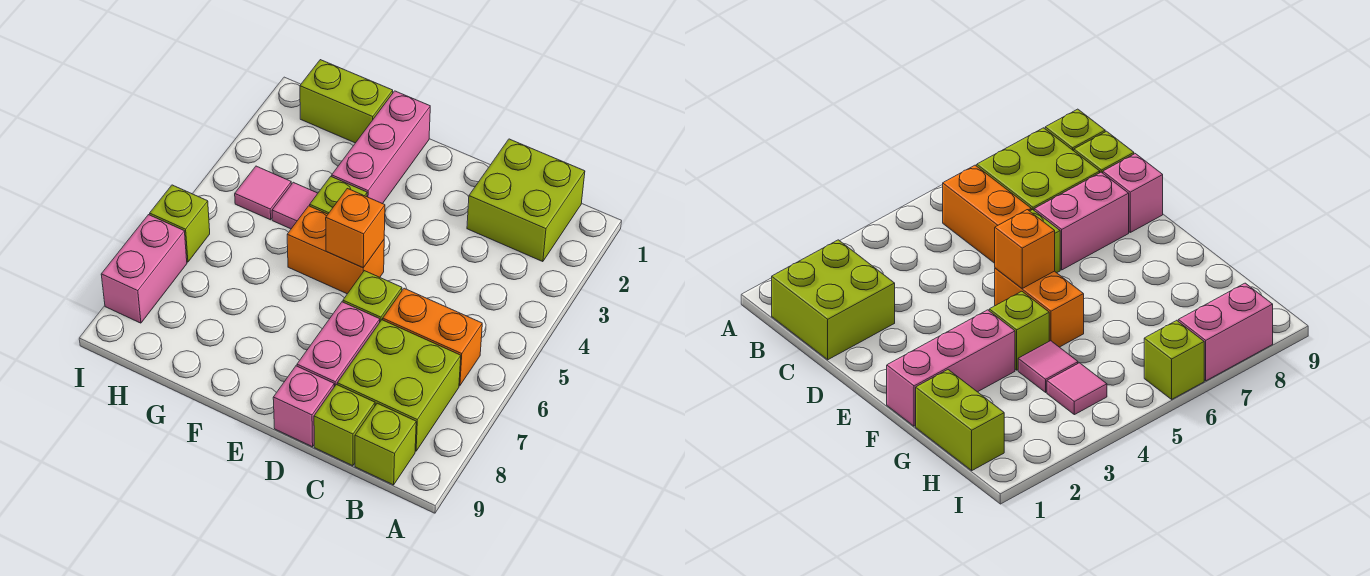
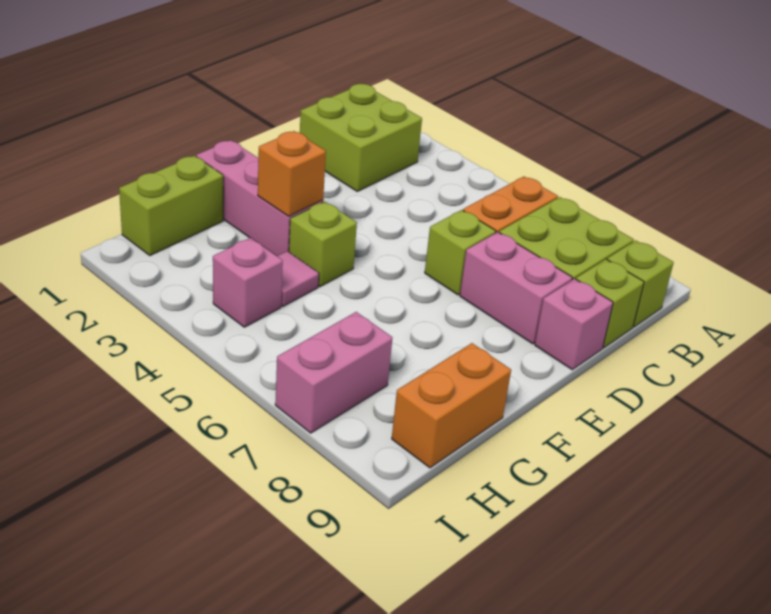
orange brick E5:F5 level 1 -> orange brick G9:H9 level 1
orange brick E5 level 2 -> orange brick F3 level 2
pink tile H4 level 1 -> pink brick H4 level 1
lime brick I6 level 1 -> none
pink brick I7:I8 level 1 -> pink brick H7:I7 level 1

